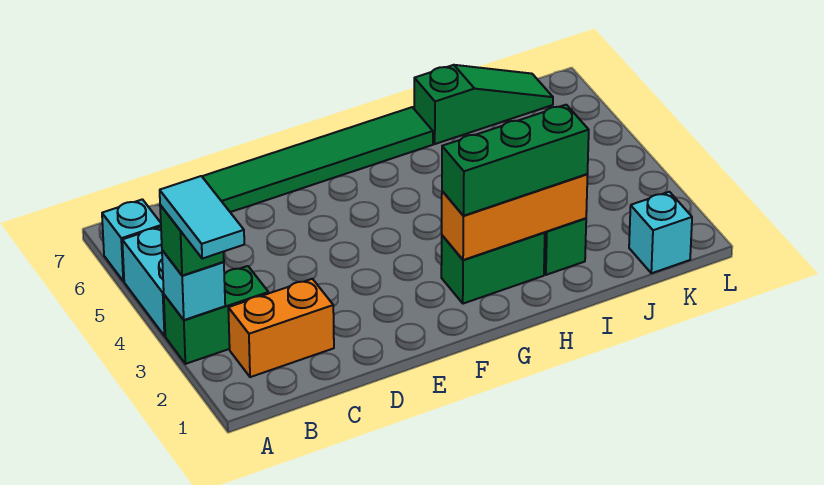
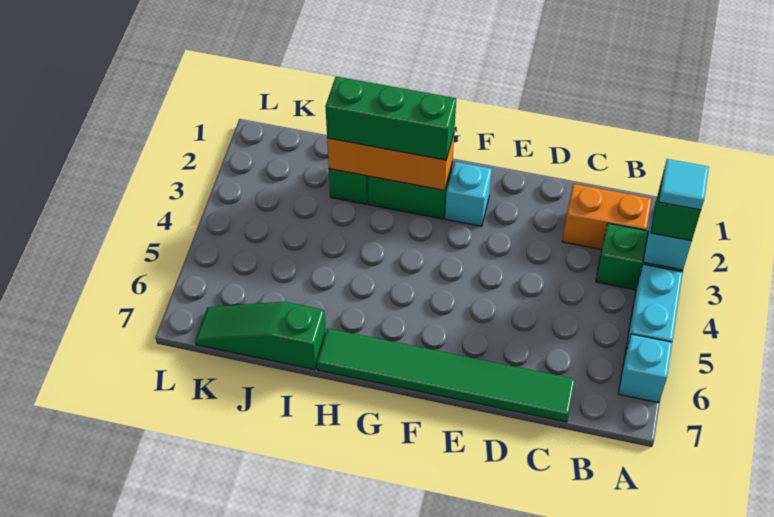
cyan tile A2:A3 level 4 -> cyan tile A3 level 4
cyan brick K1 level 1 -> cyan brick F2 level 1

